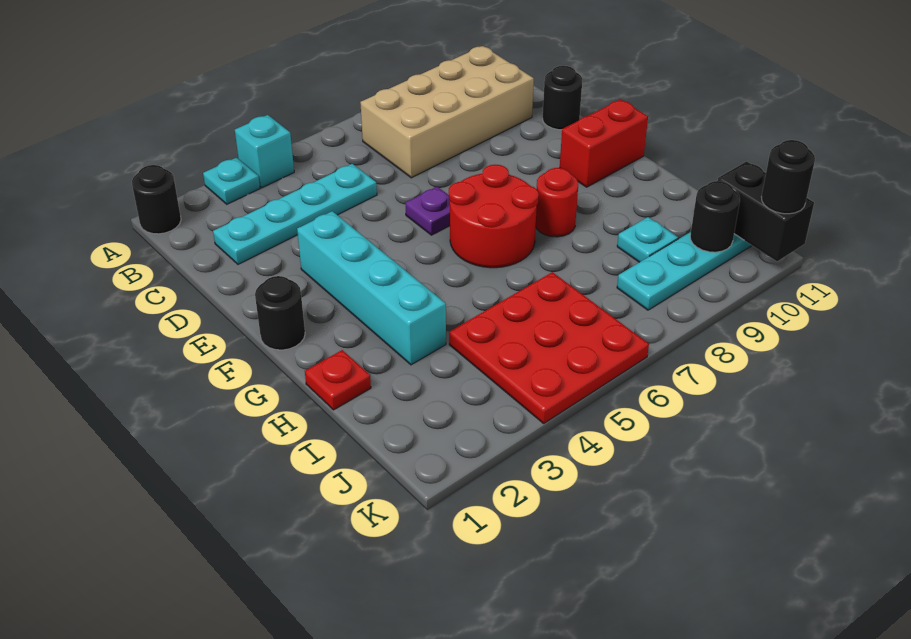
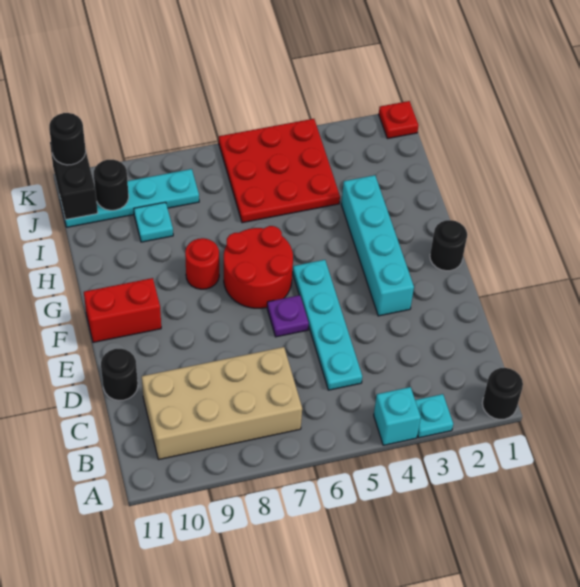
cyan plate C2:C5 level 1 -> cyan plate C5:F5 level 1
red plate H1 level 1 -> red plate K1 level 1

